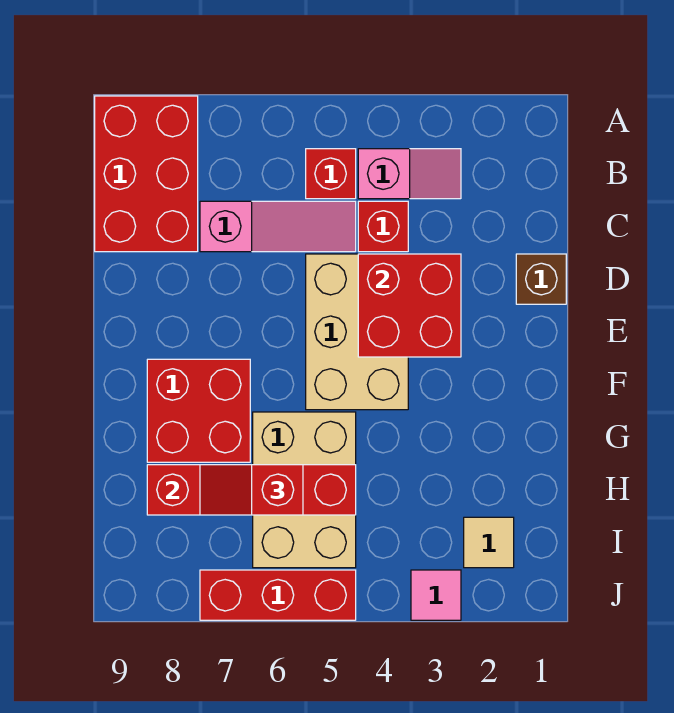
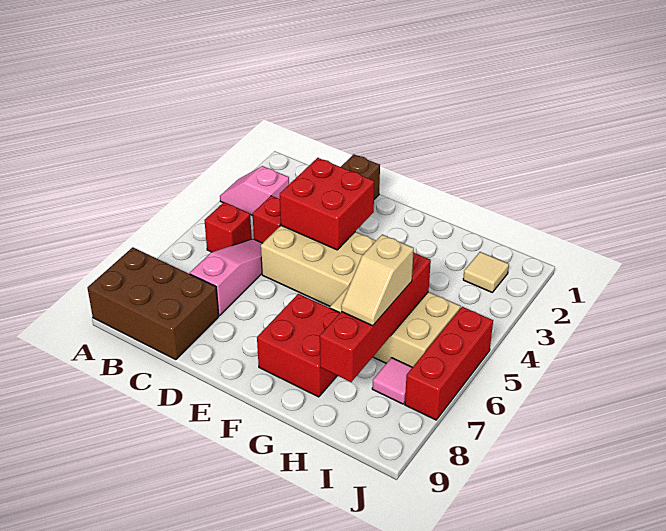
red brick A8:C9 level 1 -> brown brick A8:C9 level 1
pink slope B3:B4 level 1 top 4 -> pink slope A3:B3 level 1 top B
red slope H6:H7 level 3 top 6 -> tan slope H6:H7 level 3 top 6
pink tile J3 level 1 -> pink tile I7 level 1

